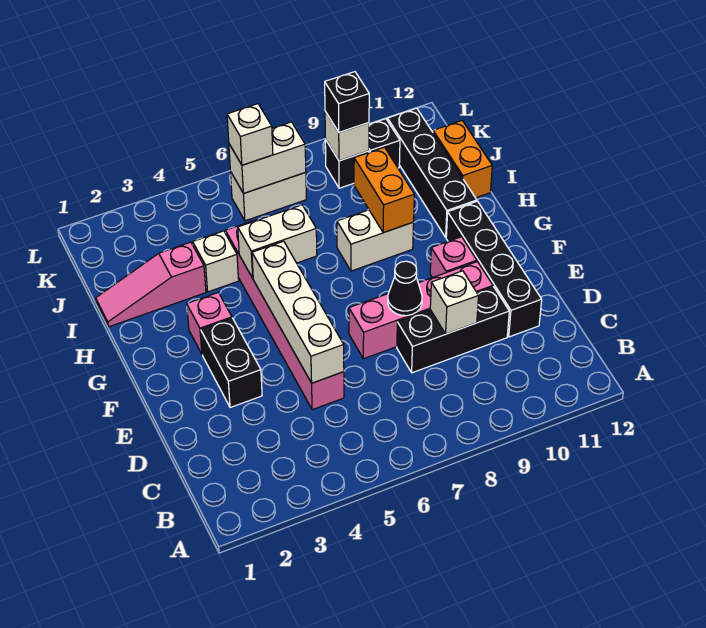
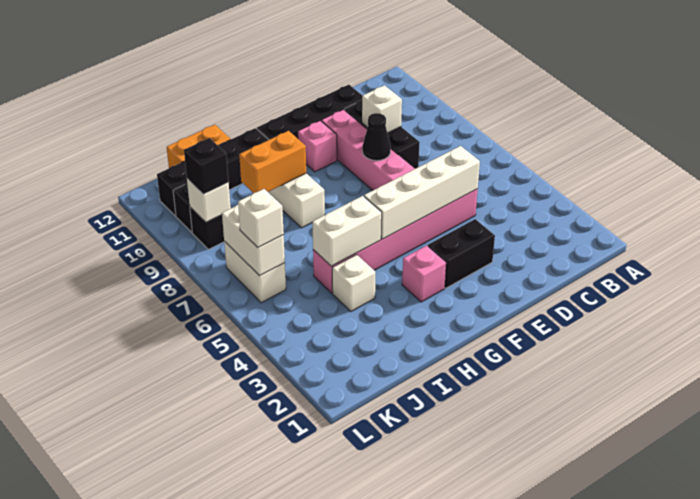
white brick H5:H6 level 2 -> white brick H5:I5 level 2
pink slope I1:I3 level 1 top 3 -> none

